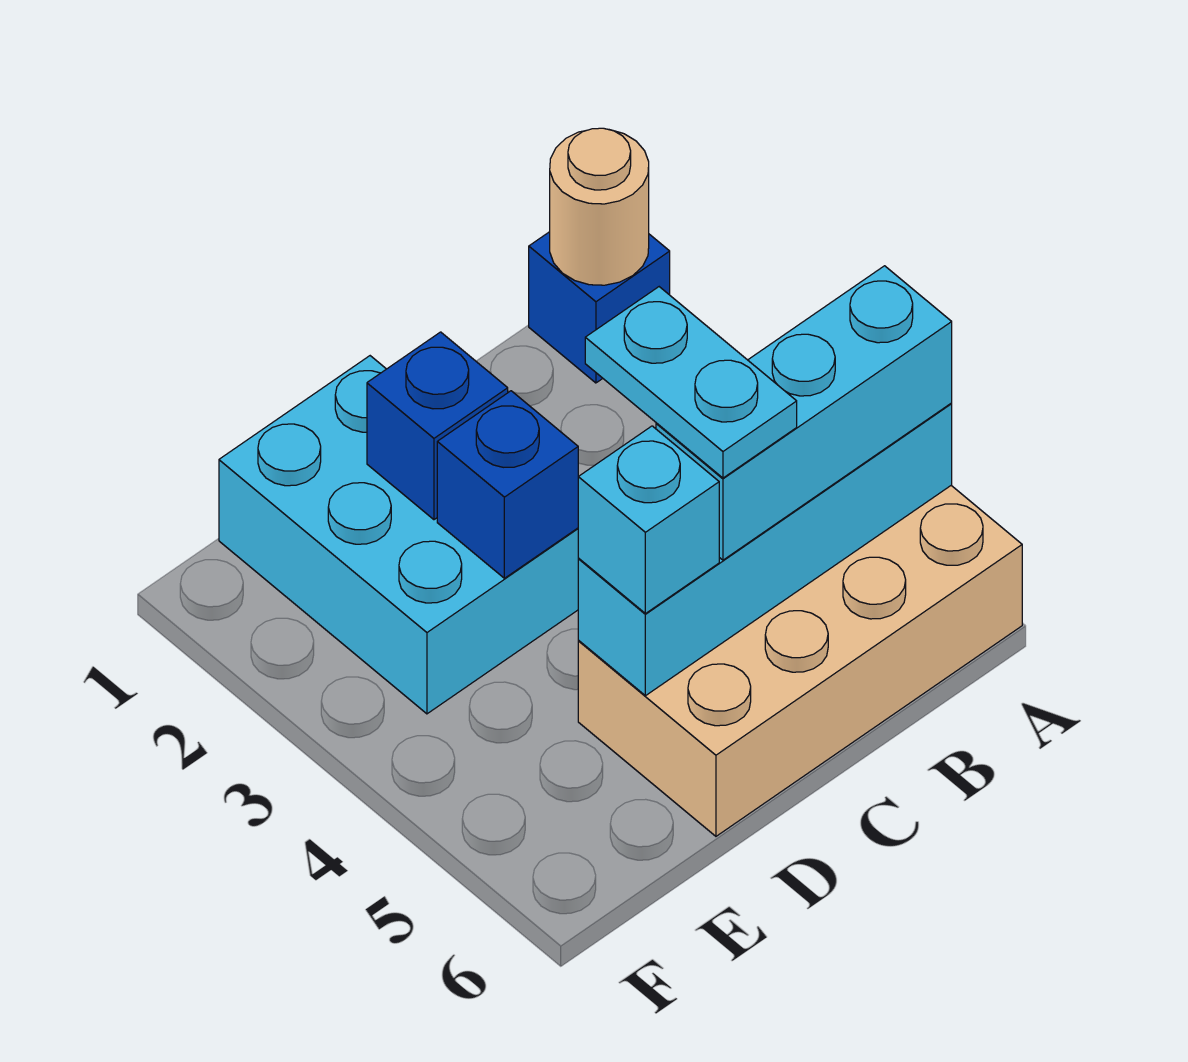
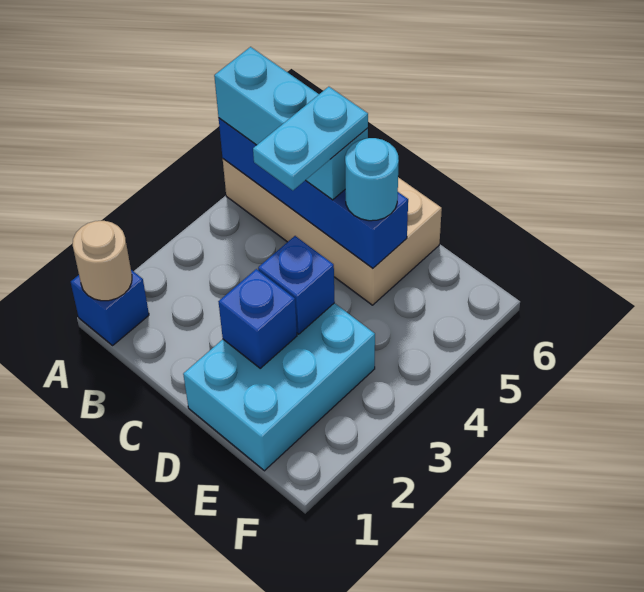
cyan brick A5:D5 level 2 -> blue brick A5:D5 level 2
cyan brick D5 level 3 -> cyan round brick D5 level 3

